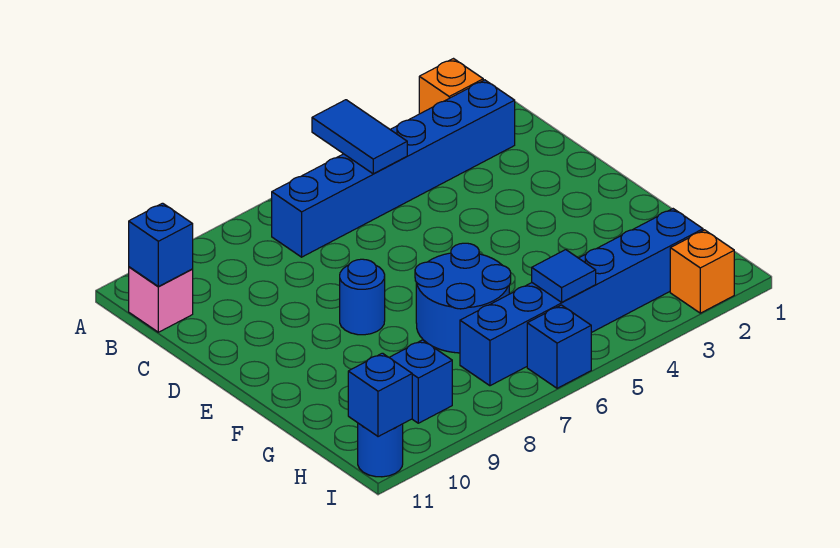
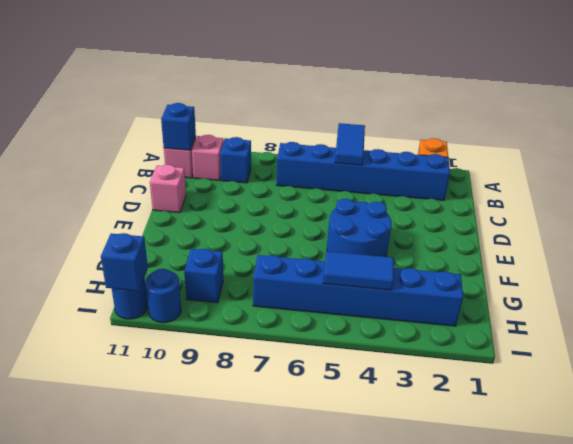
none -> pink brick B10 level 1
none -> pink brick D11 level 1
blue round brick E8 level 1 -> blue round brick I10 level 1
blue round brick F6:G7 level 1 -> blue round brick E4:F5 level 1
blue tile H5 level 2 -> blue tile H4:H5 level 2
orange brick I2 level 1 -> none
blue brick I6 level 1 -> blue brick B9 level 1

